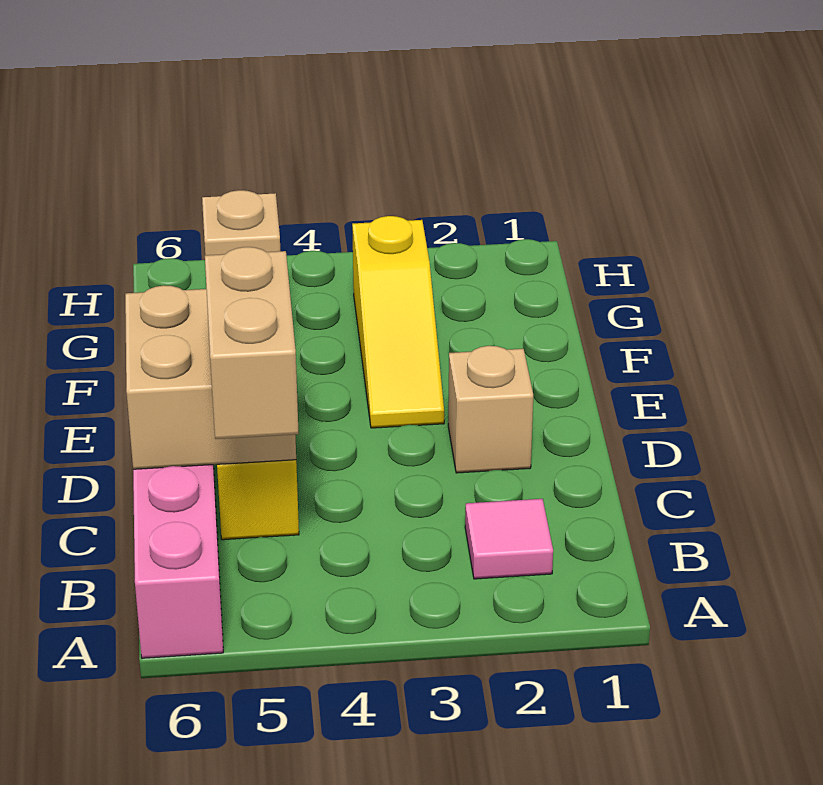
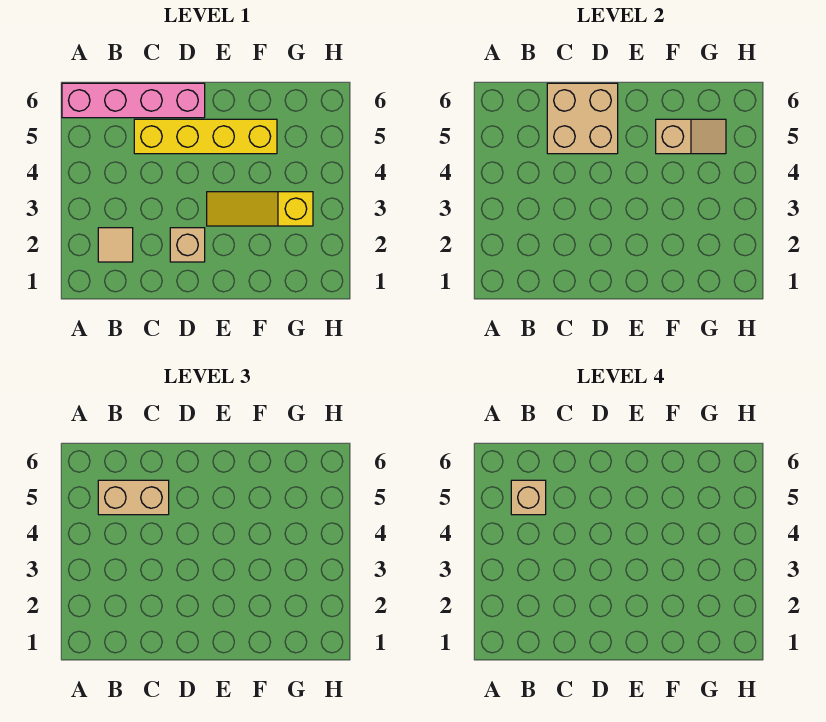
pink tile B2 level 1 -> tan tile B2 level 1
none -> tan brick B5 level 4

